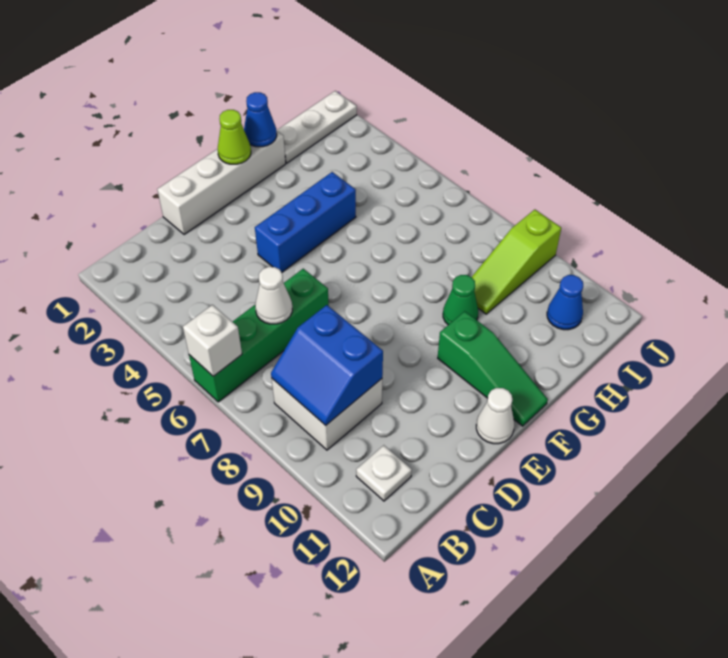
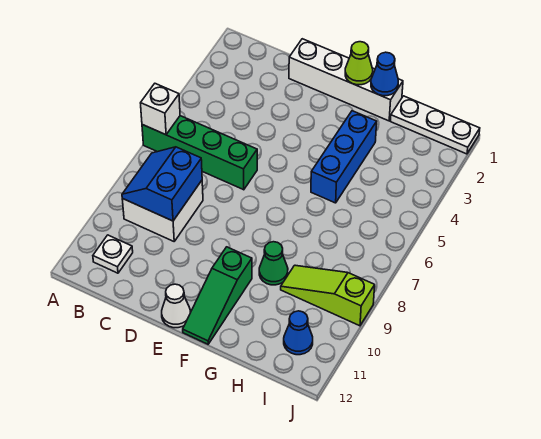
white cone C6 level 2 -> none
blue brick E4:G4 level 1 -> blue brick G3:G5 level 1

